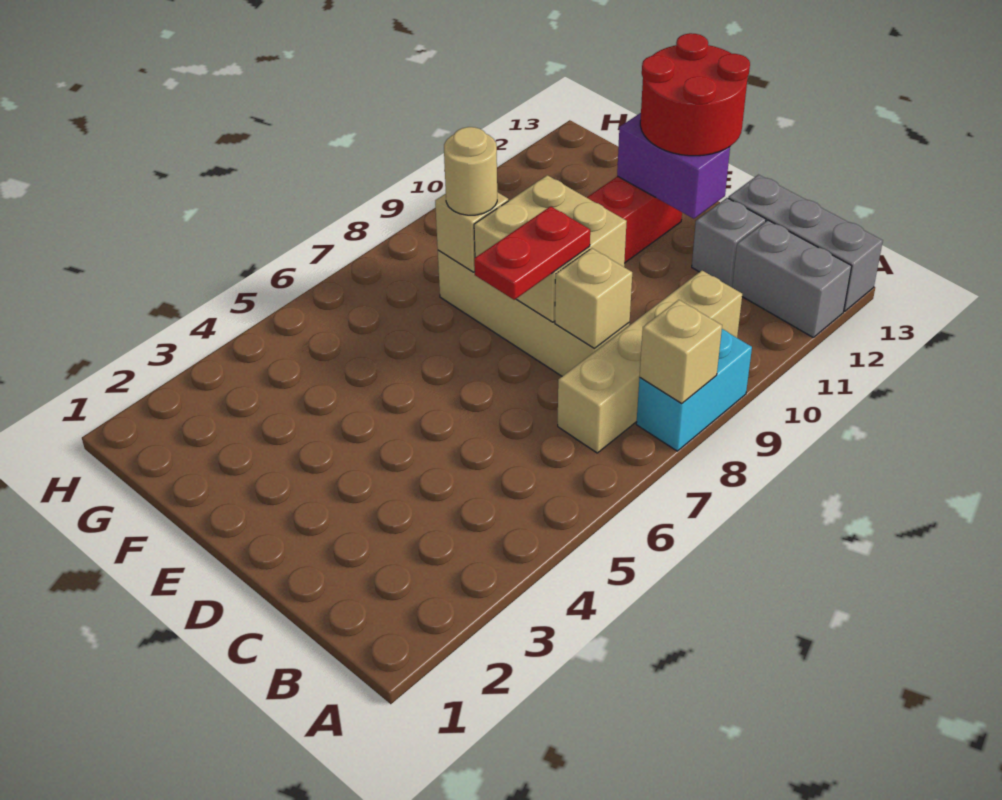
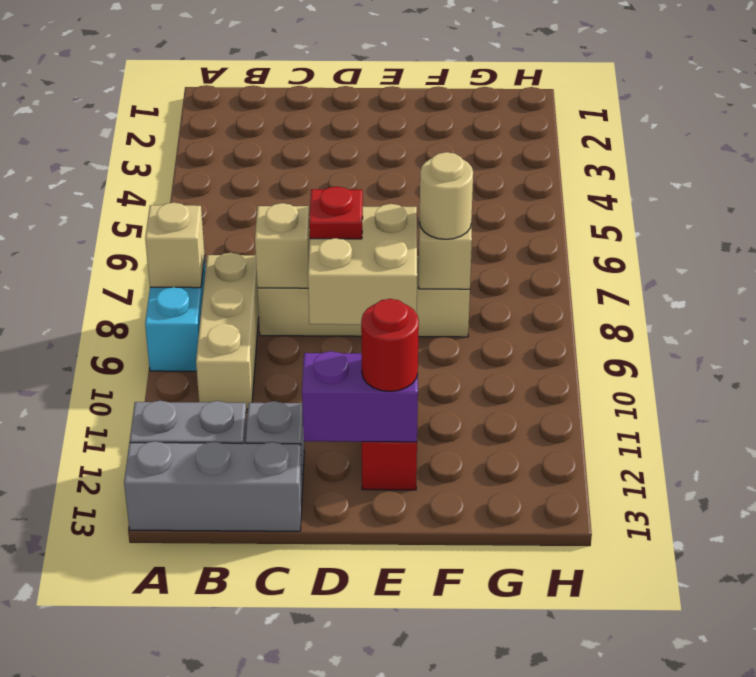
tan brick B7:B10 level 1 -> tan brick B8:B10 level 1
red plate D7:D8 level 3 -> red plate D8 level 3
red round brick D12:E13 level 3 -> red round brick E12 level 3

